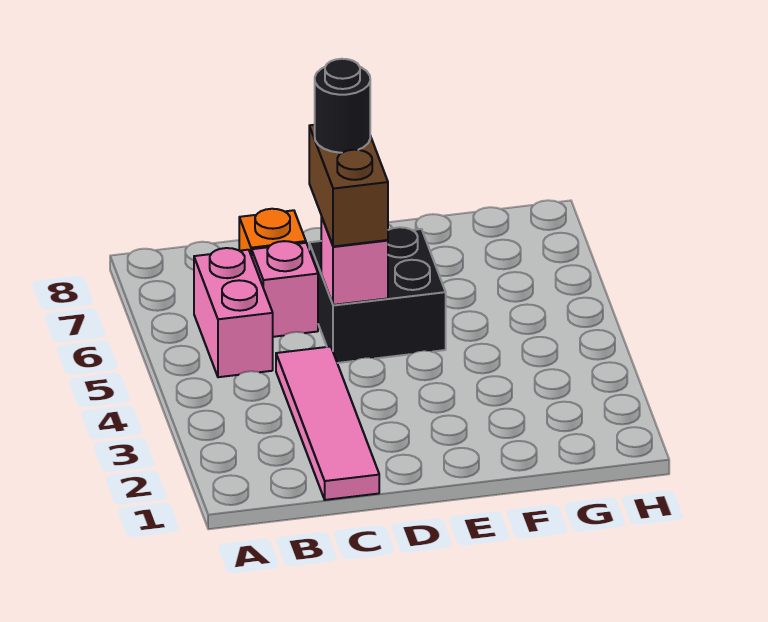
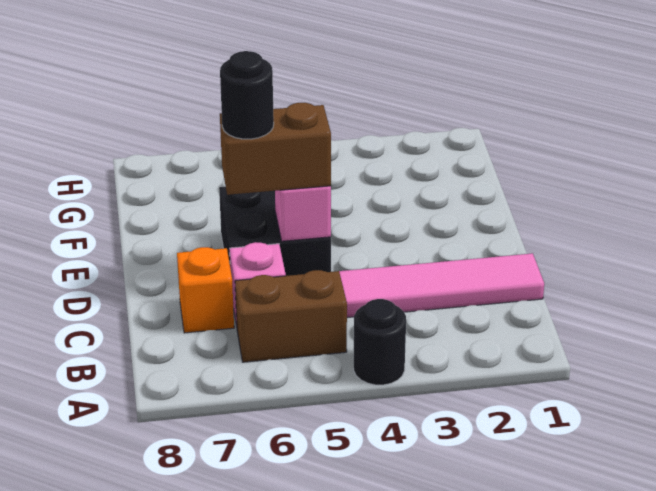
none -> black round brick A4 level 1
pink brick B5:B6 level 1 -> brown brick B5:B6 level 1

